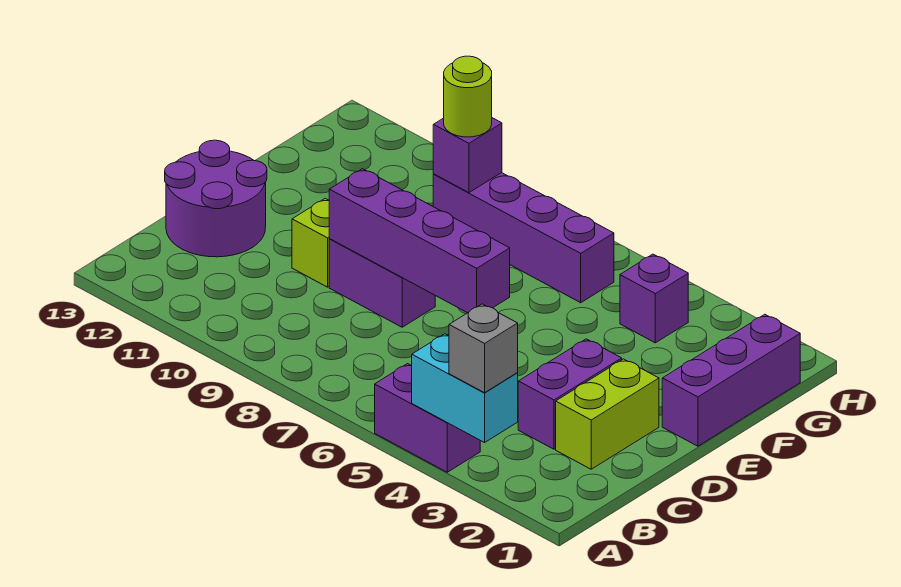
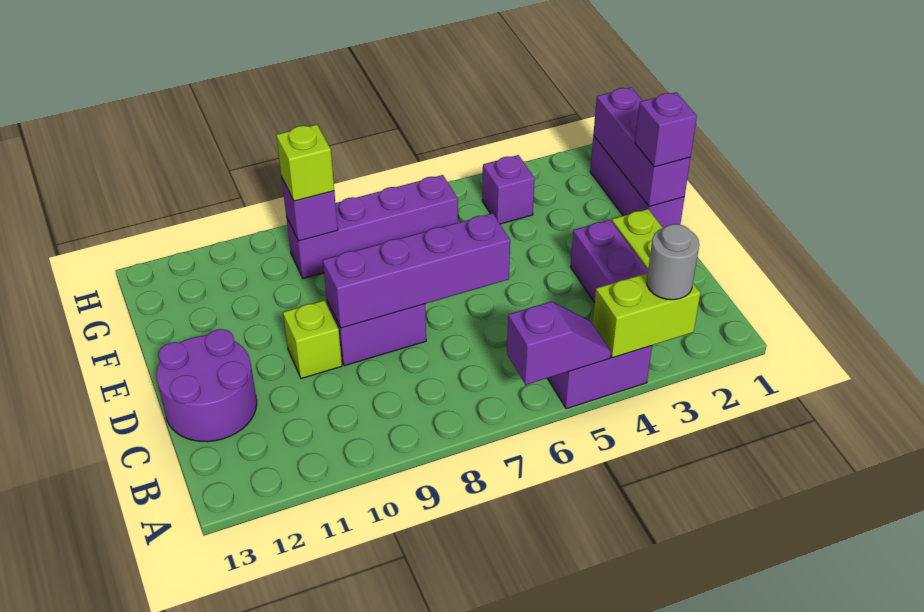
cyan brick A3:A4 level 2 -> lime brick A3:A4 level 2
grey brick A3 level 3 -> grey round brick A3 level 3
none -> purple slope A5:A6 level 2 top 6
none -> purple brick E1:G1 level 2
none -> purple brick E1 level 3
lime round brick G9 level 3 -> lime brick G9 level 3

